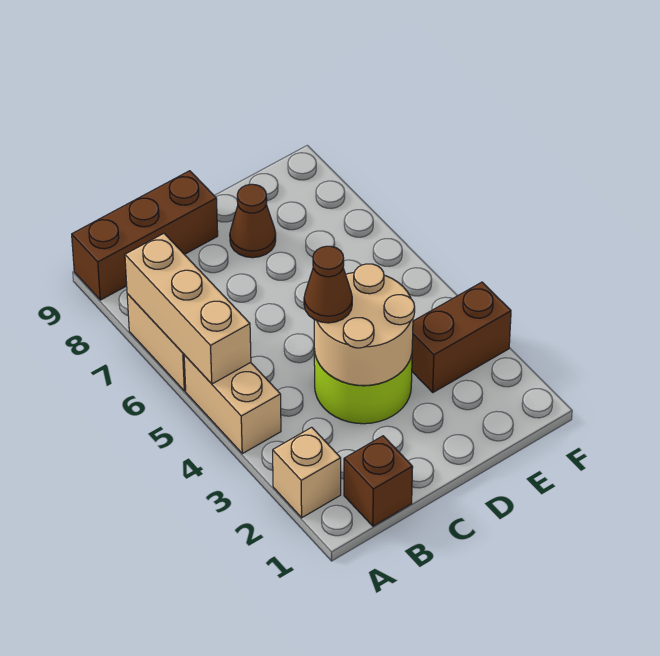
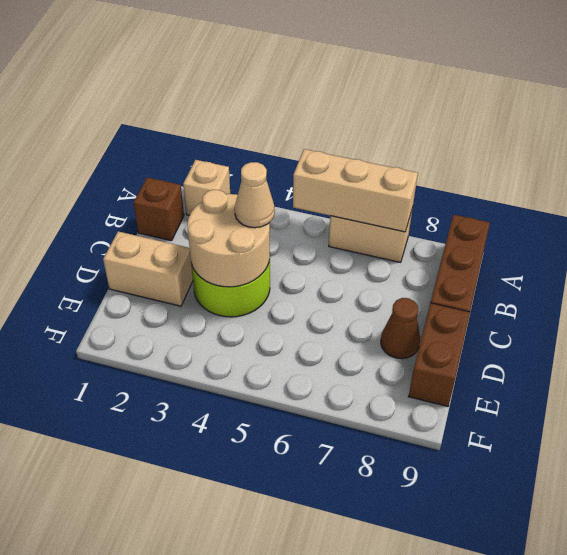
tan brick A4:A5 level 1 -> tan brick D1:D2 level 1
brown cone C4 level 3 -> tan cone C4 level 3
brown brick E3:F3 level 1 -> brown brick D9:E9 level 1

